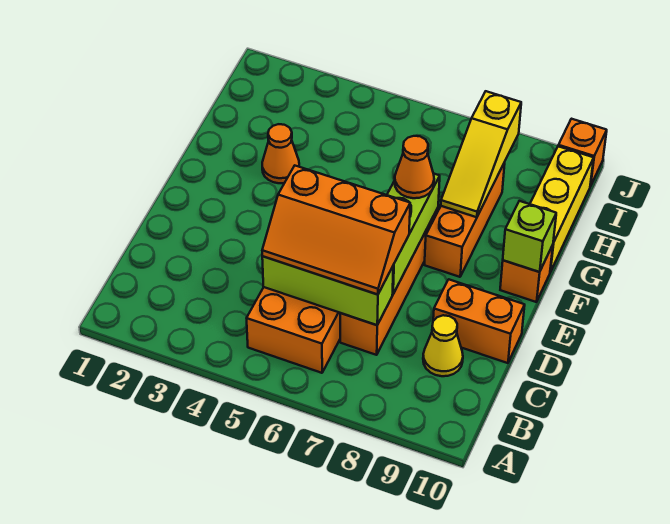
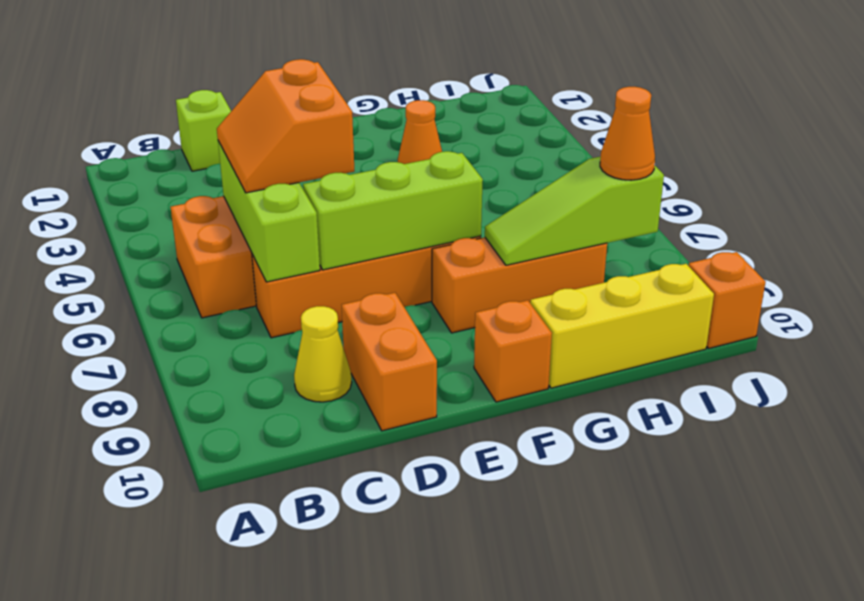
orange slope C5:D7 level 3 top D -> orange slope C5:D6 level 3 top D
orange cone F7 level 3 -> orange cone I8 level 3
lime brick F10 level 2 -> lime brick C1 level 1
yellow slope G8:I8 level 2 top I -> lime slope G8:I8 level 2 top I

